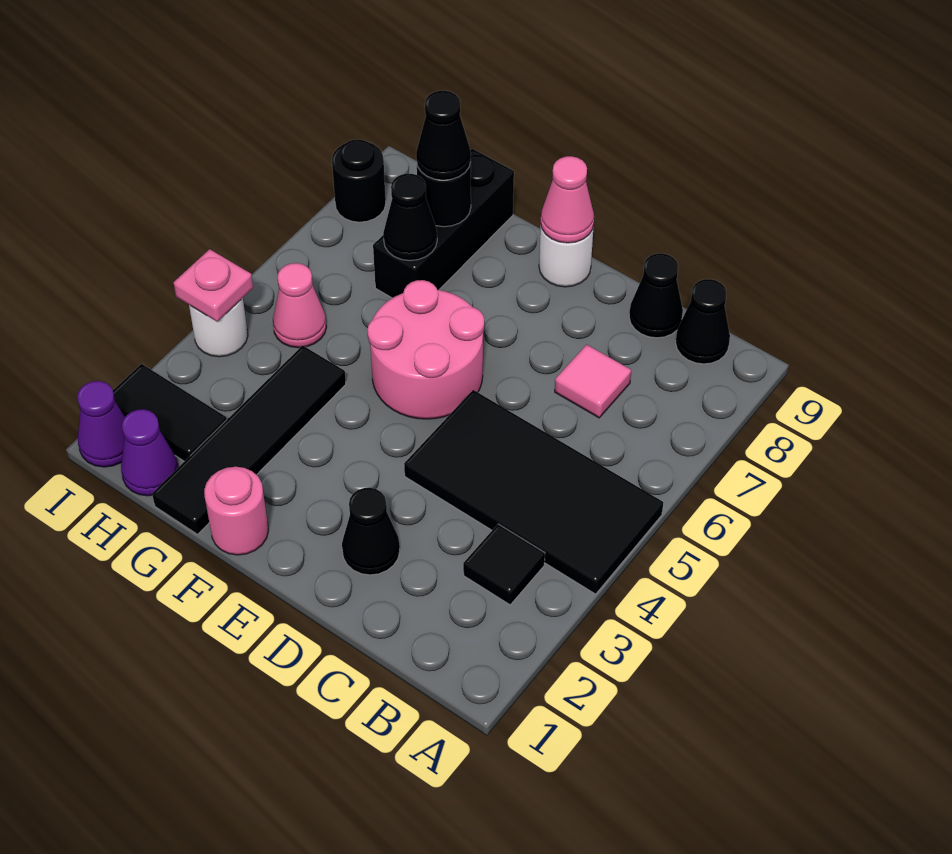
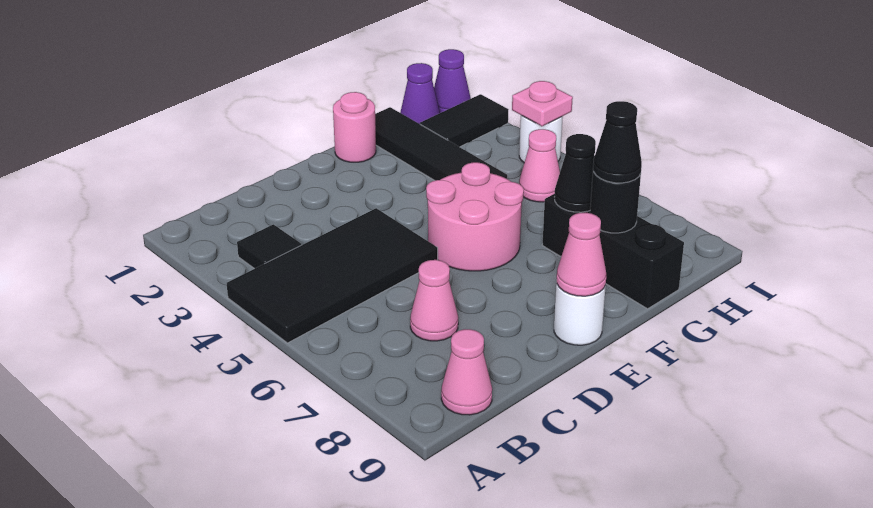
black cone B9 level 1 -> pink cone B9 level 1
pink tile C7 level 1 -> pink cone C7 level 1
black cone C9 level 1 -> none
black cone D2 level 1 -> none
black round brick I8 level 1 -> none

